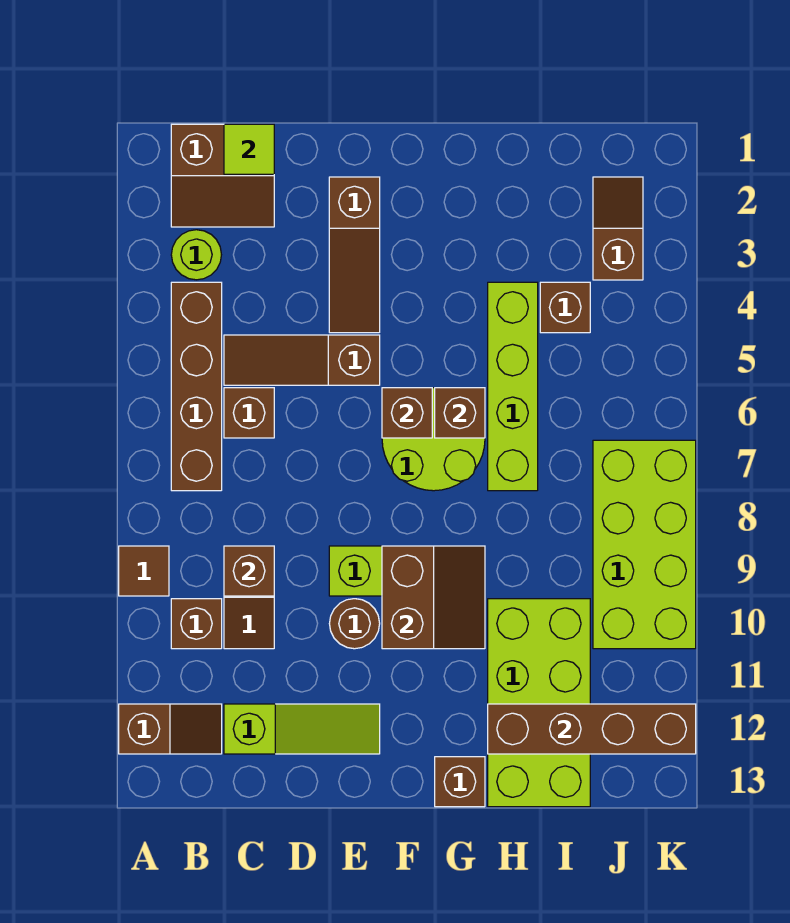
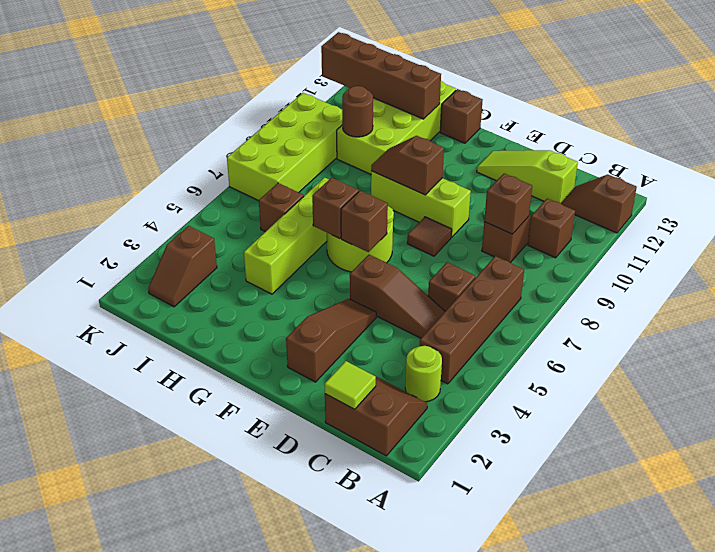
brown tile A9 level 1 -> brown tile E8 level 1
brown round brick E10 level 1 -> brown round brick I10 level 2
brown slope F9:G10 level 2 top F -> brown slope F9:G9 level 2 top F
brown brick I4 level 1 -> brown brick I6 level 1

